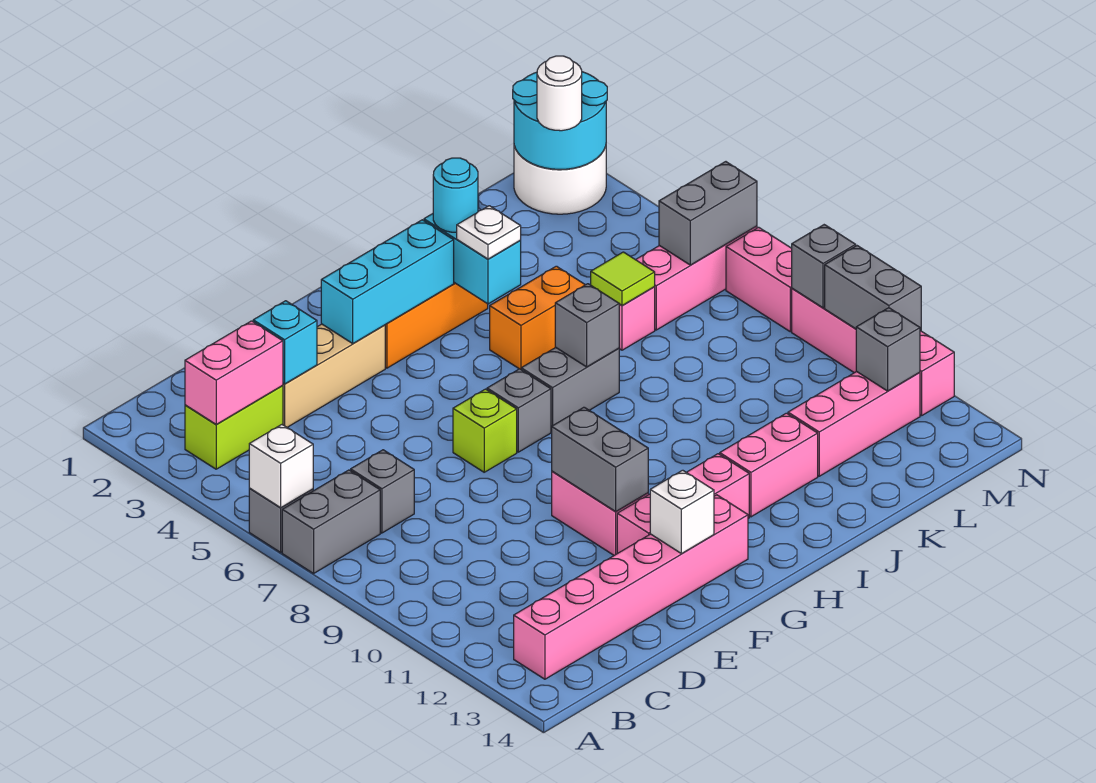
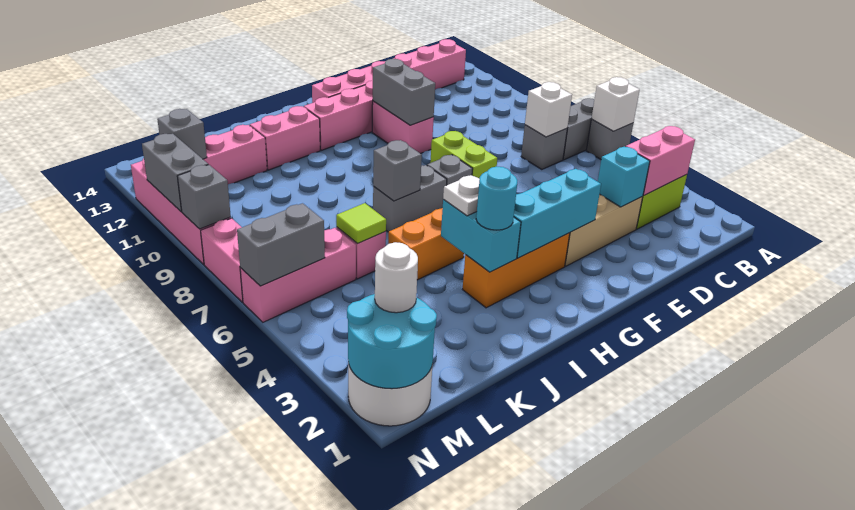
lime brick F7 level 1 -> lime brick F7:F8 level 1
white brick F13 level 2 -> white brick C7 level 2

